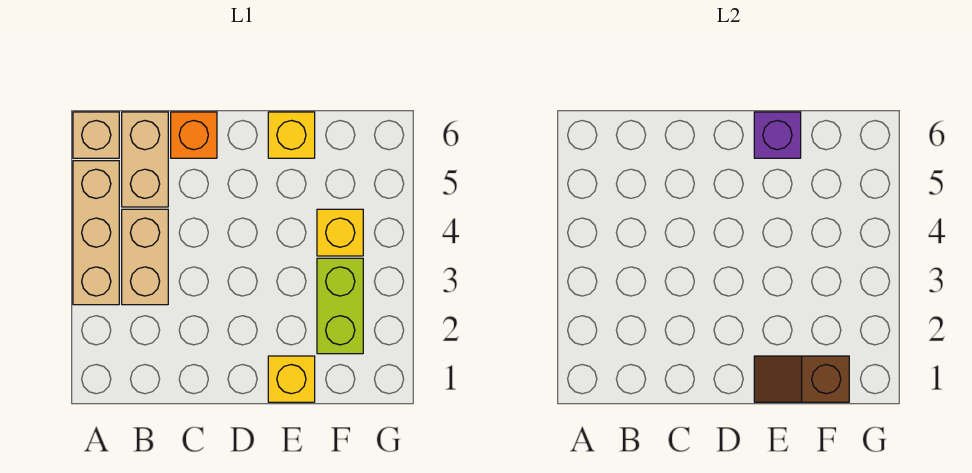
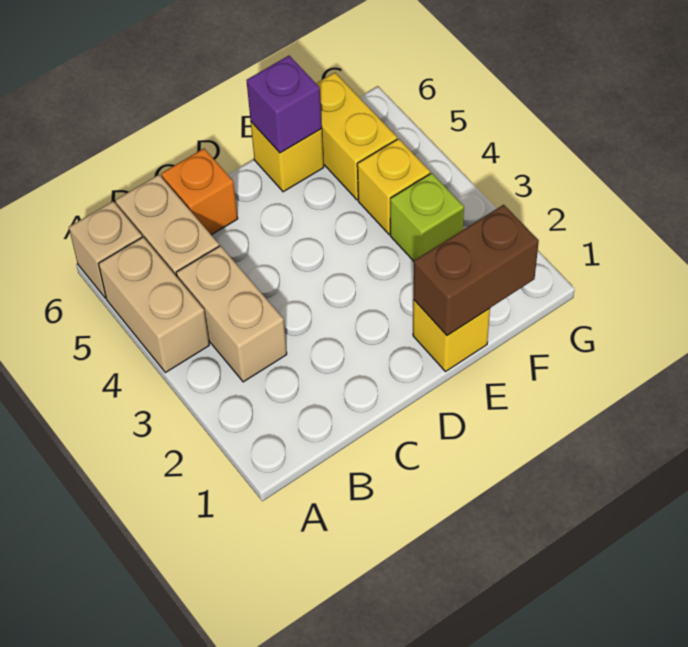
tan brick A3:A5 level 1 -> tan brick A4:A5 level 1
brown slope E1:F1 level 2 top F -> brown brick E1:F1 level 2
lime brick F2:F3 level 1 -> lime brick F3 level 1
none -> yellow brick F5:F6 level 1

